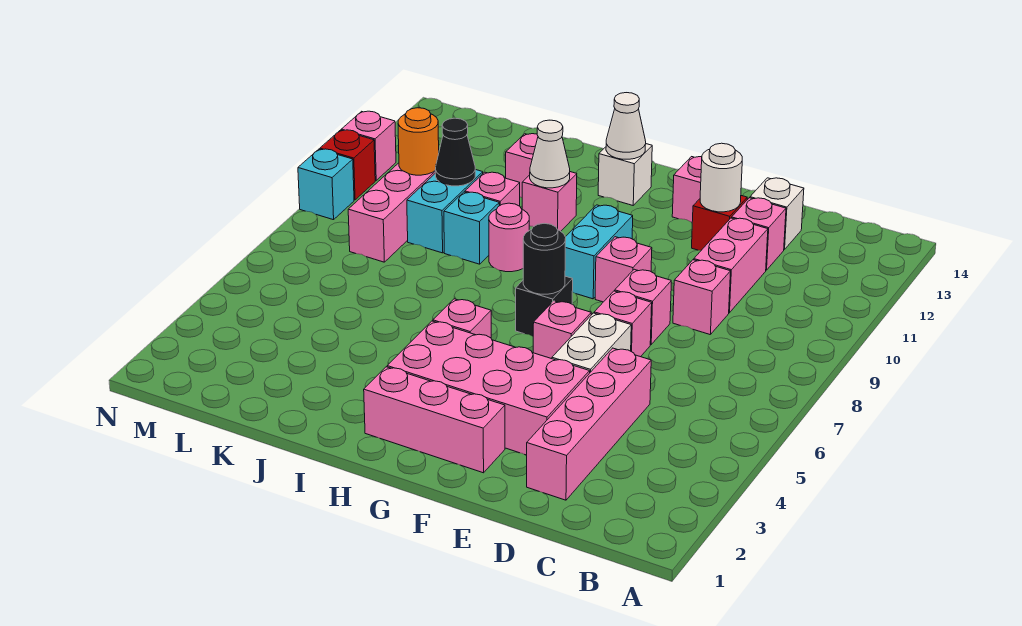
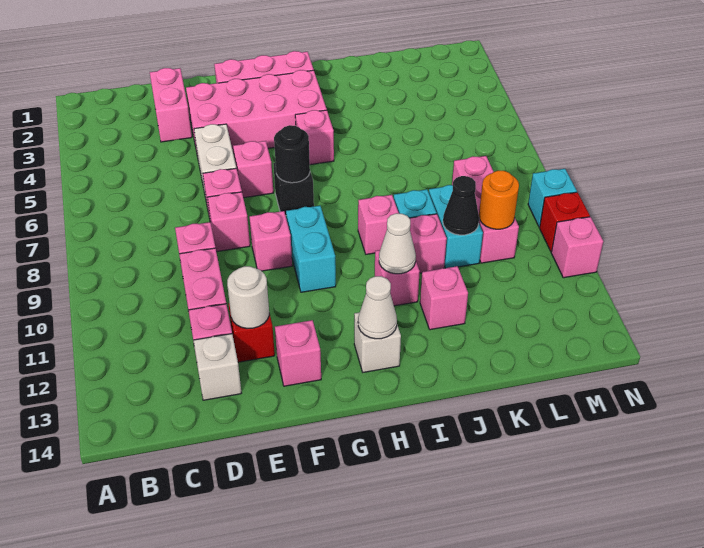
pink brick D2:D5 level 1 -> pink brick D2:D3 level 1
pink round brick I9 level 1 -> pink brick I9 level 1

